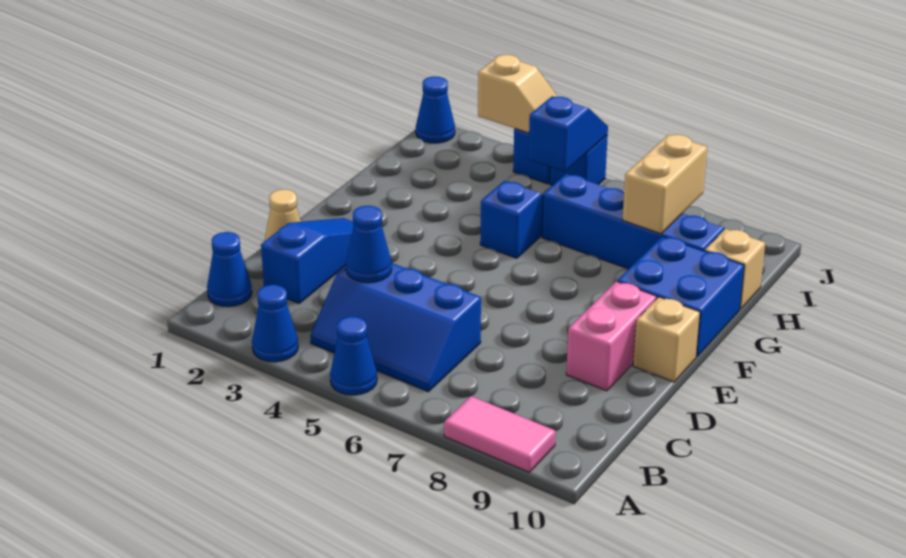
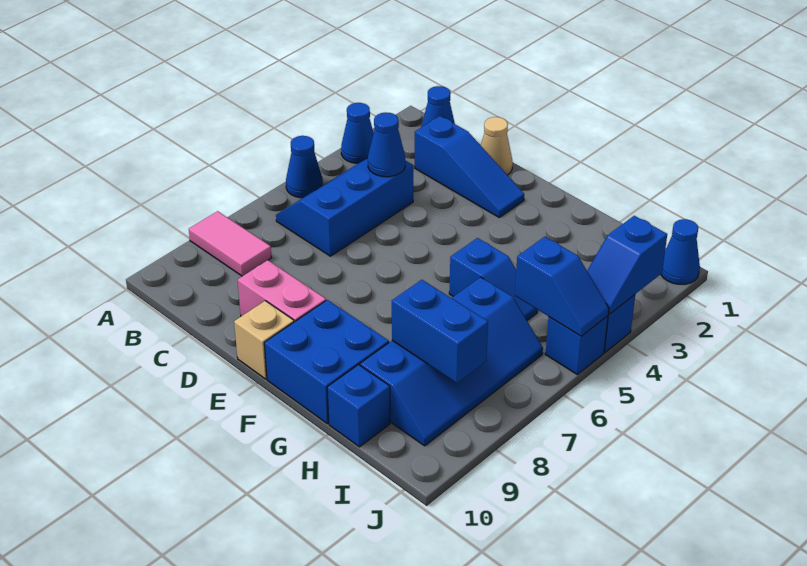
pink tile A8:A9 level 1 -> pink tile A8:B8 level 1
tan brick H8:I8 level 2 -> blue brick H8:I8 level 2
tan brick H10 level 1 -> blue brick H10 level 1
tan slope J3:J4 level 2 top 3 -> blue slope J3:J4 level 2 top 3

